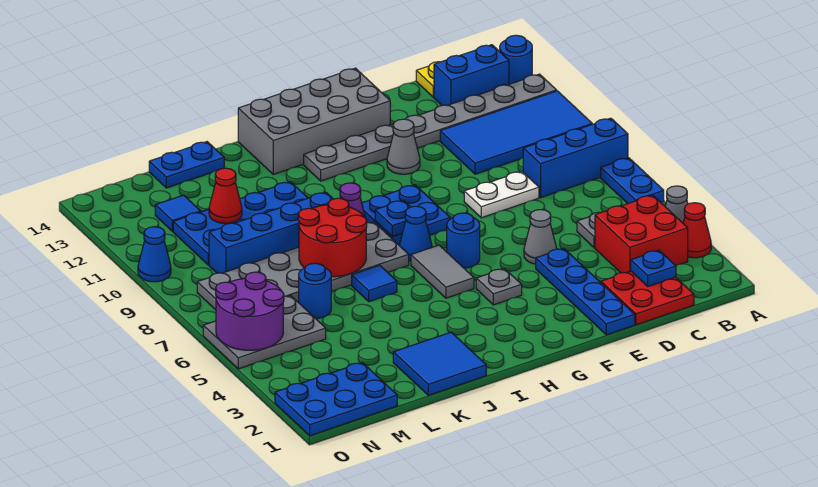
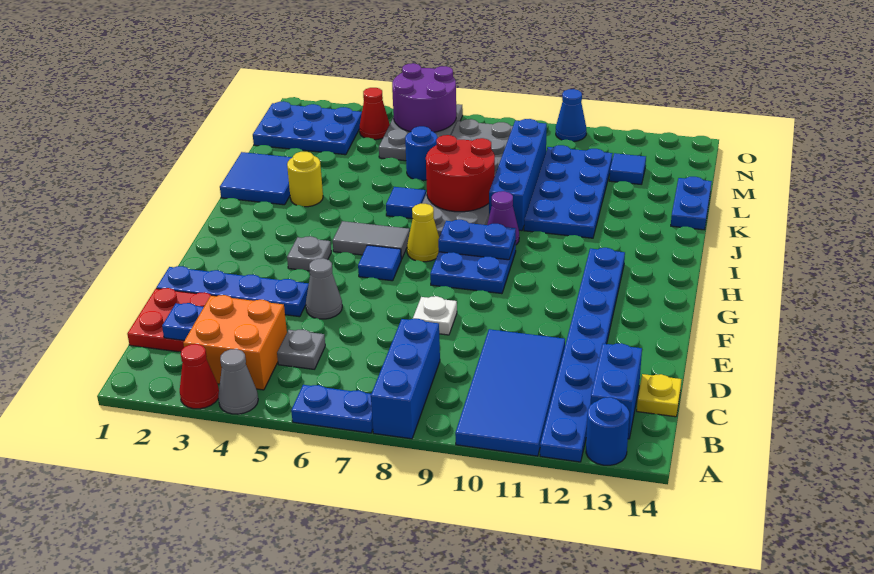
grey plate A12:H12 level 1 -> blue plate A12:H12 level 1
red brick B3:C4 level 1 -> orange brick B3:C4 level 1
white plate D8:E8 level 1 -> white plate E8 level 1
grey cone F11 level 1 -> none
grey brick F13:I14 level 1 -> none
blue round brick G6 level 1 -> blue tile G6 level 1
blue cone H7 level 1 -> yellow cone H7 level 1
blue plate H8 level 2 -> blue plate H8:H9 level 2
none -> yellow round brick J3 level 1
red cone L11 level 2 -> red cone N4 level 1
blue plate M1:O2 level 1 -> blue plate M1:N3 level 1

